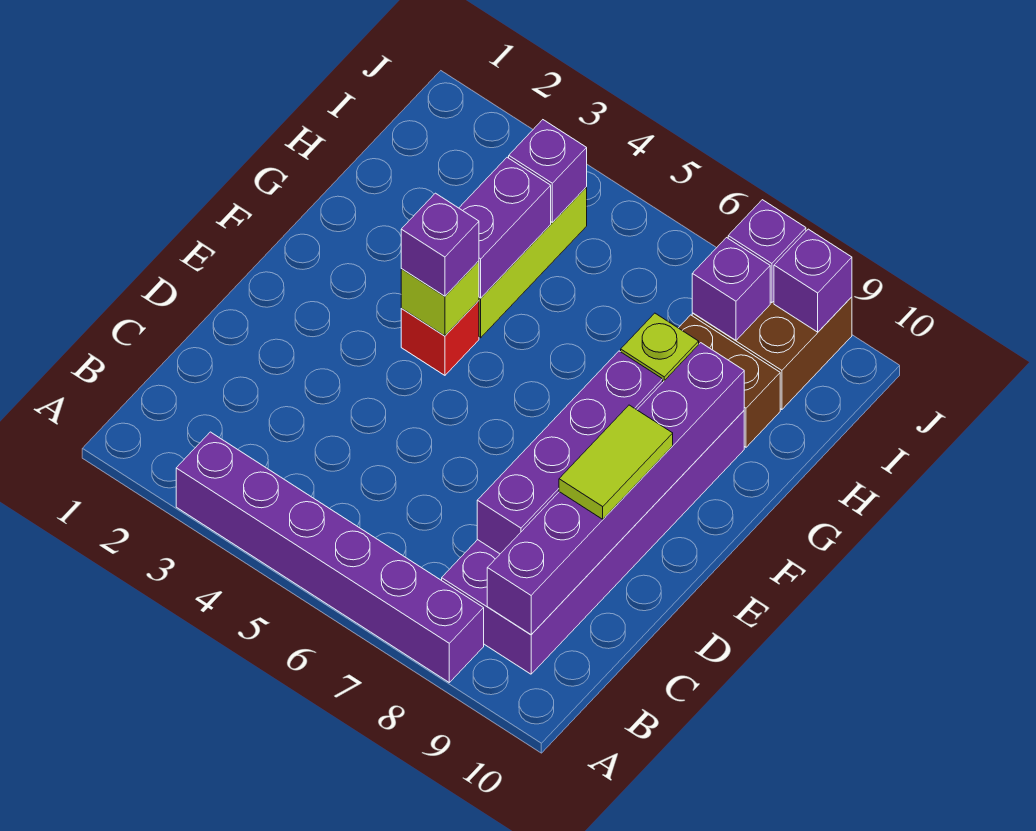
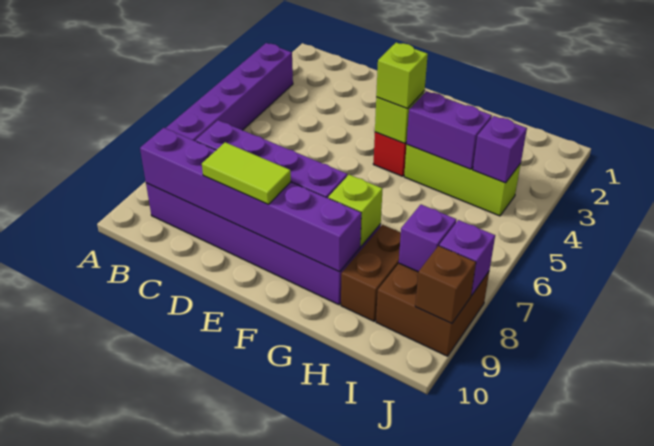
purple brick F4 level 3 -> lime brick F4 level 3
purple brick J9 level 2 -> brown brick J9 level 2

